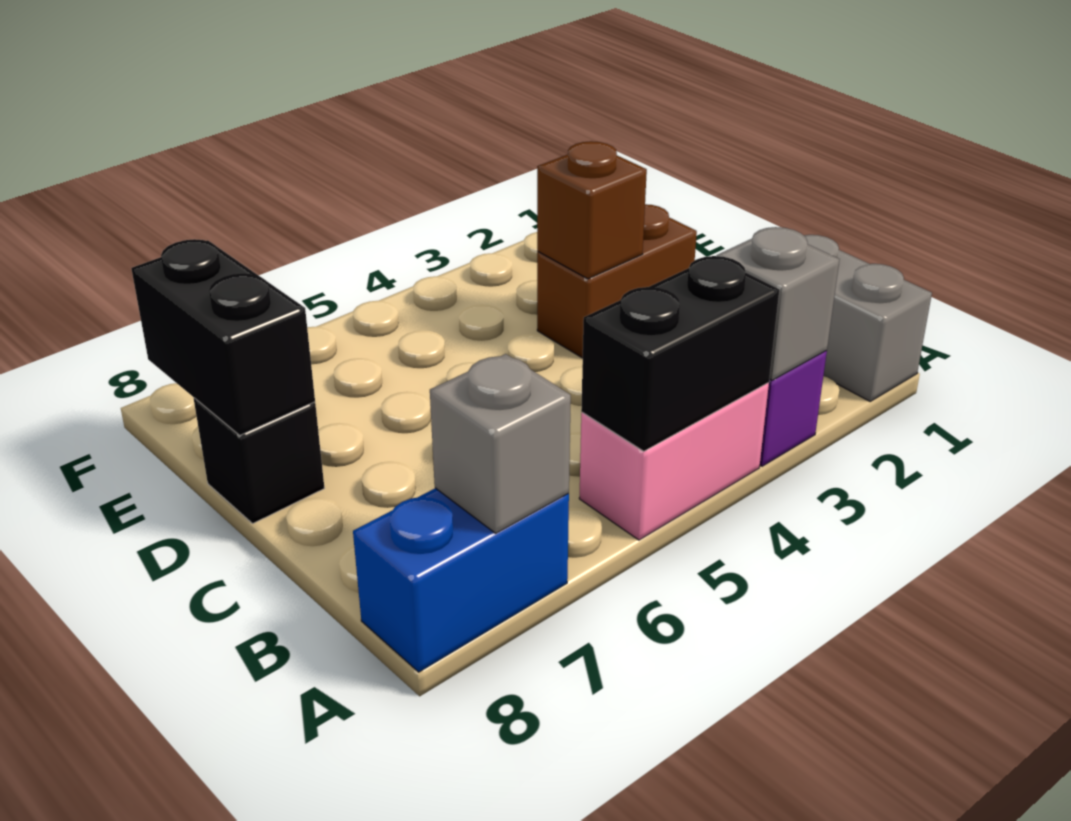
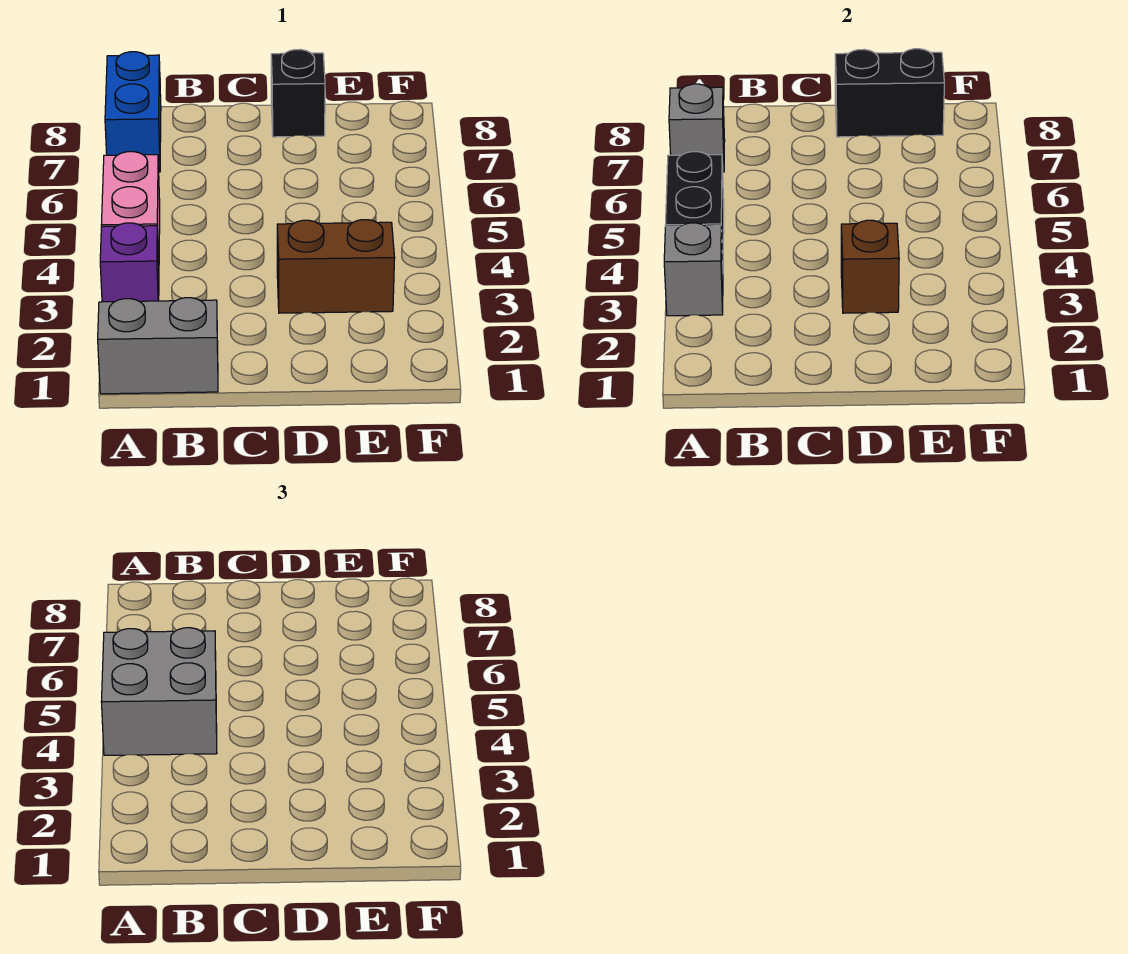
none -> grey brick A4:B5 level 3
brown brick D2:D3 level 1 -> brown brick D3:E3 level 1

